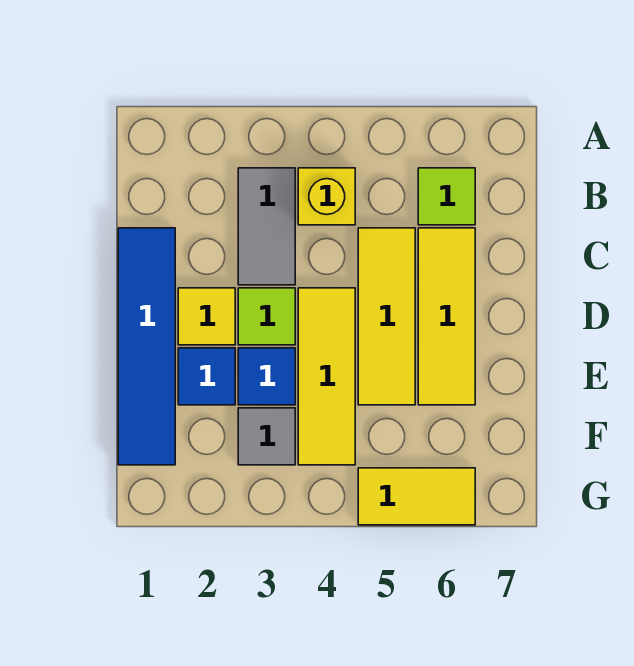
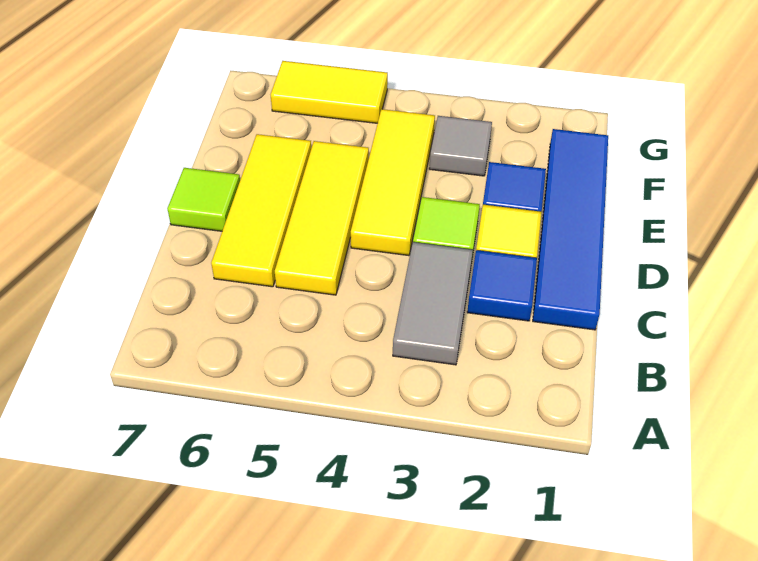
yellow brick B4 level 1 -> none
lime tile B6 level 1 -> lime tile D7 level 1
blue tile E3 level 1 -> blue tile C2 level 1

